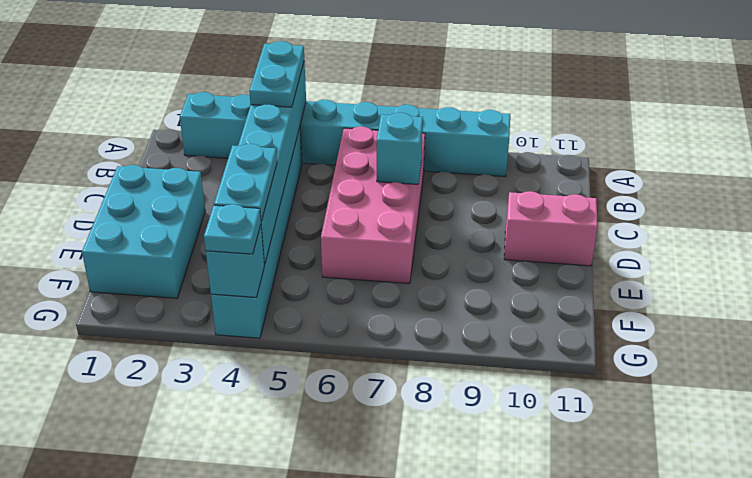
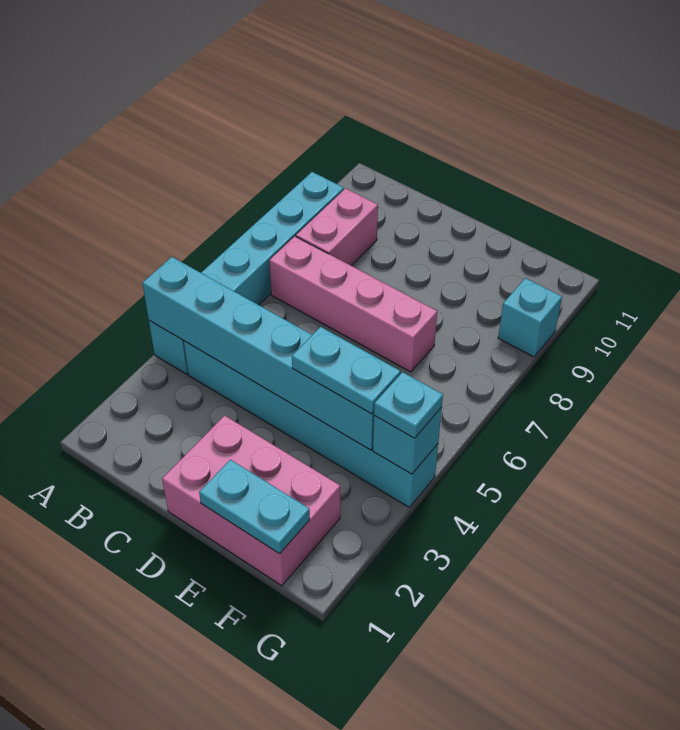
cyan brick A2:A9 level 1 -> cyan brick A4:A9 level 1
cyan plate A4:B4 level 3 -> cyan plate E1:F1 level 2
pink brick B6:E7 level 1 -> pink brick B7:E7 level 1
cyan brick C7 level 2 -> cyan brick G9 level 1
cyan brick D1:F2 level 1 -> pink brick D1:F2 level 1
pink brick D10:D11 level 1 -> pink brick B8:B9 level 1

